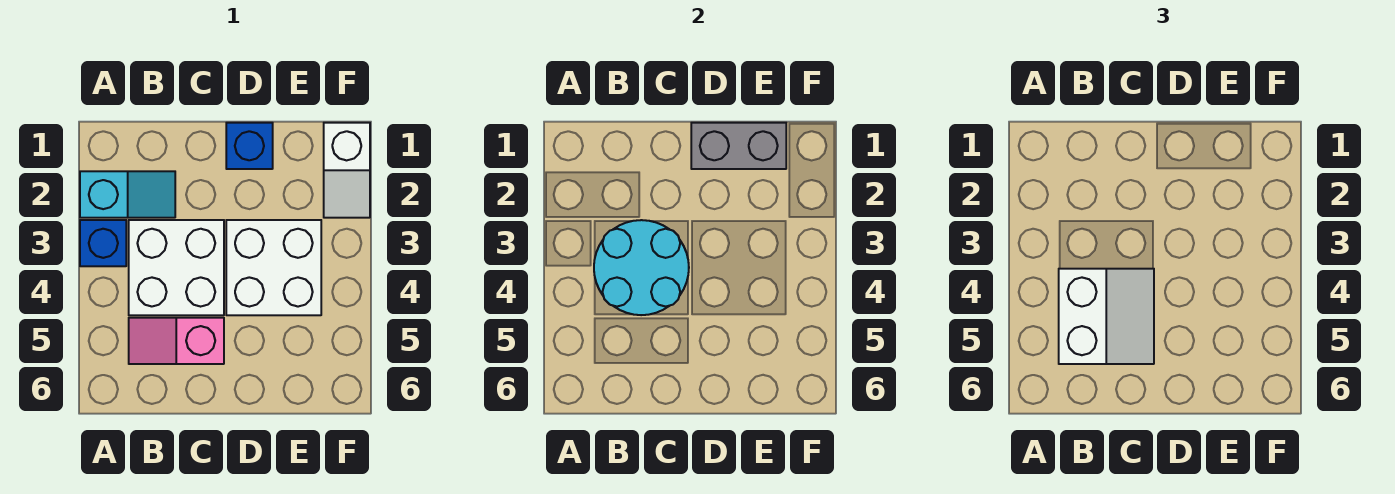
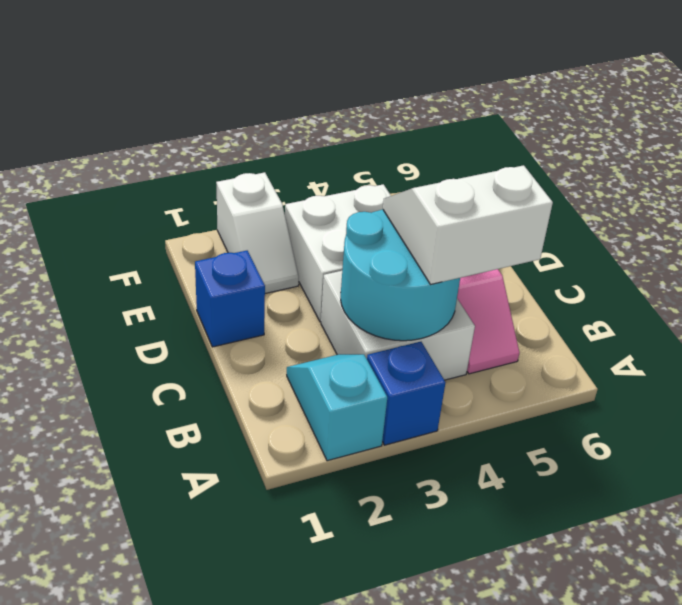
grey brick D1:E1 level 2 -> none
white slope F1:F2 level 1 top 1 -> white slope E2:F2 level 1 top F

